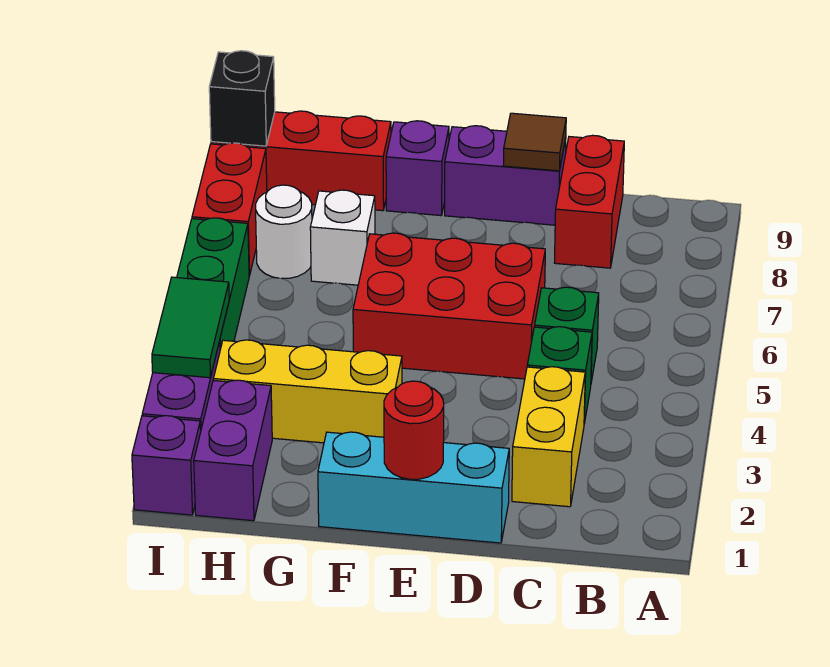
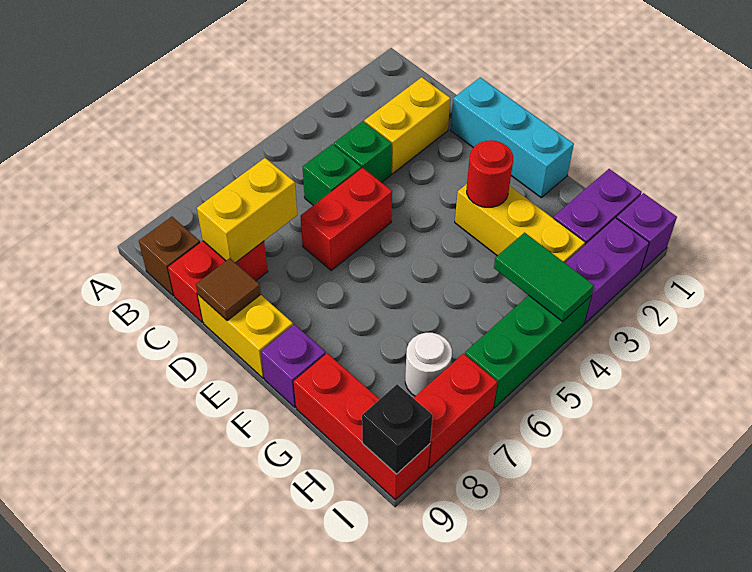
none -> brown brick B9 level 1
none -> yellow brick C7:C8 level 2
red brick D5:F6 level 1 -> red brick D5:D6 level 1
purple brick D9:E9 level 1 -> yellow brick D9:E9 level 1
red round brick E1 level 2 -> red round brick F3 level 2
white brick G7 level 1 -> none
green tile I3:I4 level 2 -> green tile H4:I4 level 2

